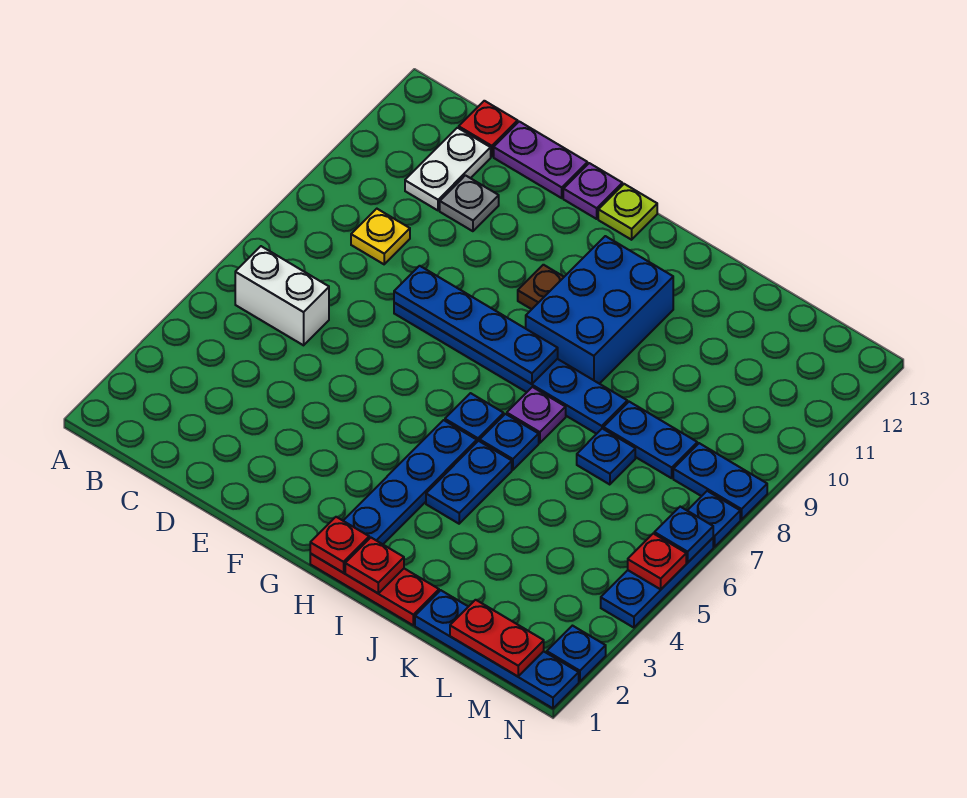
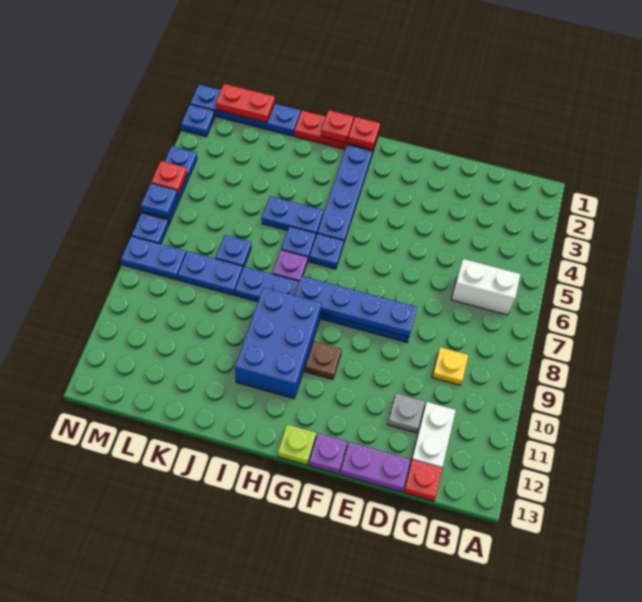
blue plate I4:I5 level 1 -> blue plate I5:J5 level 1

